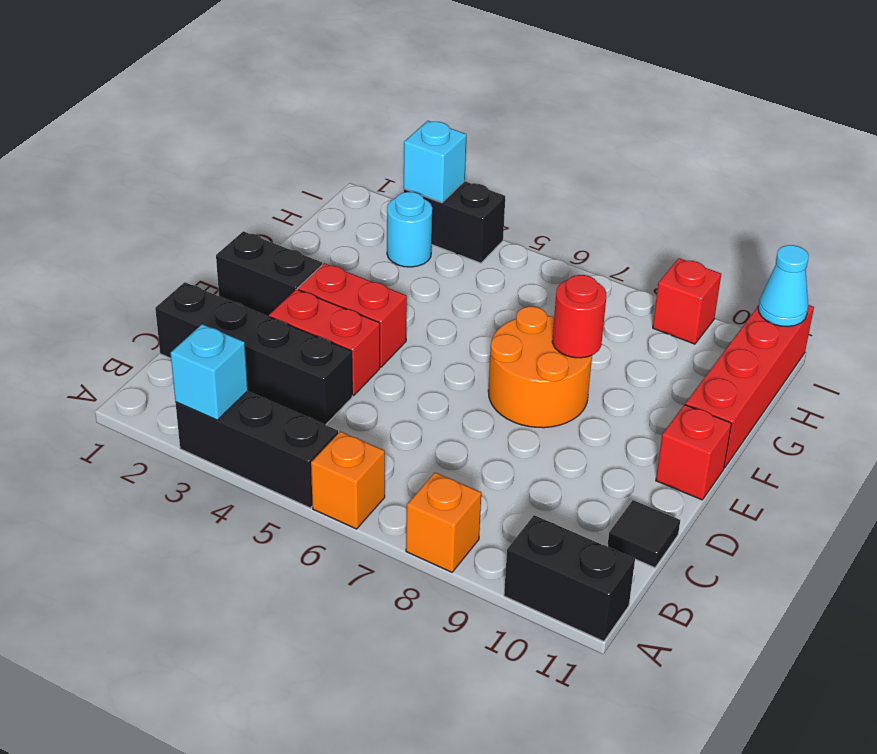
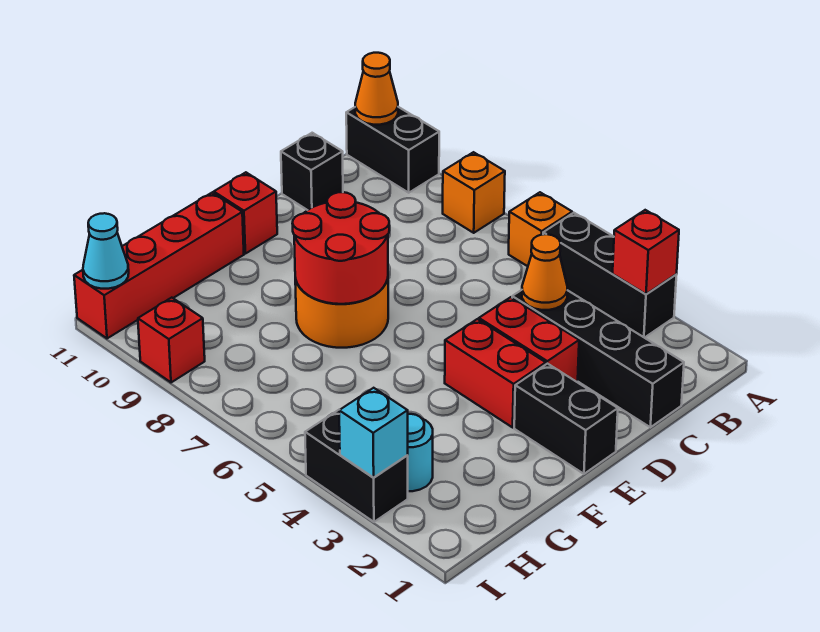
cyan brick A3 level 2 -> red brick A3 level 2
none -> orange cone A11 level 2
none -> orange cone C4 level 2
black tile C11 level 1 -> black brick C11 level 1
red round brick F8 level 2 -> red round brick E7:F8 level 2

